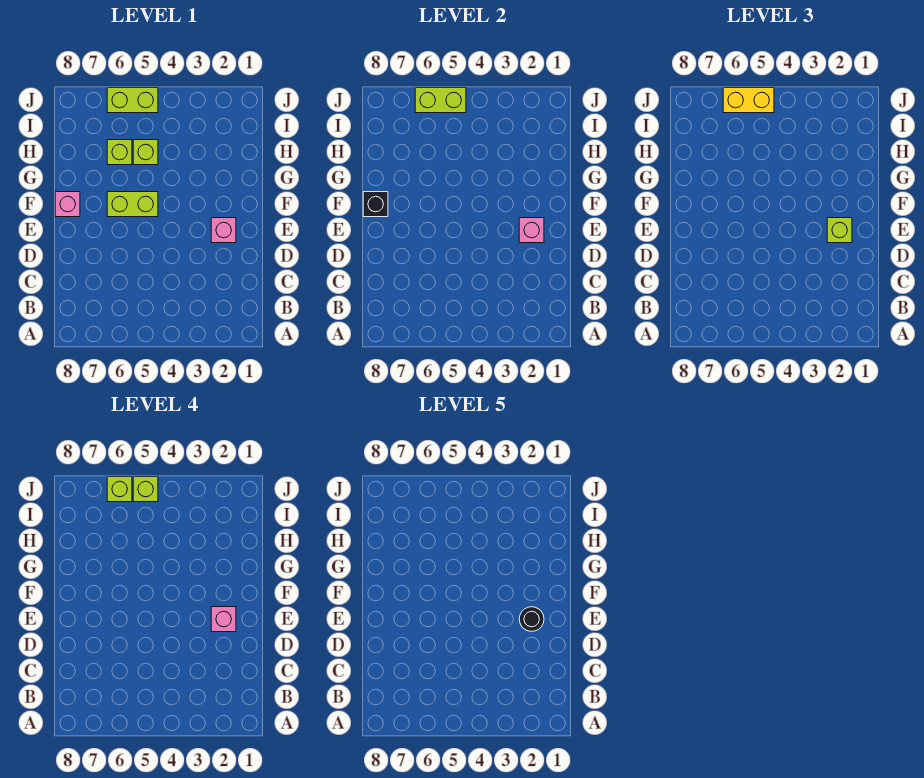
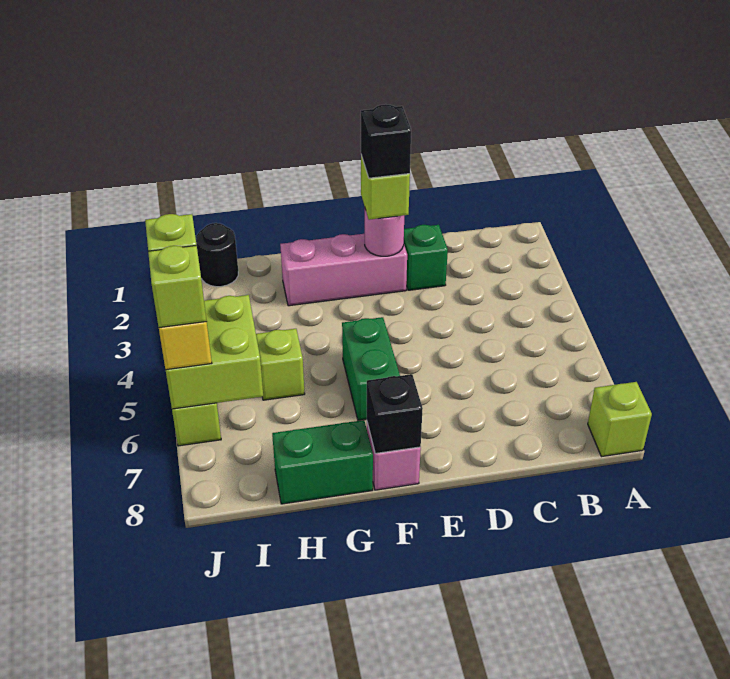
none -> green brick D2 level 1
pink brick E2 level 1 -> pink brick E2:G2 level 1
pink brick E2 level 2 -> pink round brick E2 level 2
pink brick E2 level 4 -> black brick E2 level 4
black round brick E2 level 5 -> black round brick I1 level 1
lime brick F5:F6 level 1 -> green brick F5:F6 level 1
none -> green brick G8:H8 level 1
lime brick H6 level 1 -> lime brick A8 level 1
lime brick J5:J6 level 2 -> lime brick I5:J6 level 2

